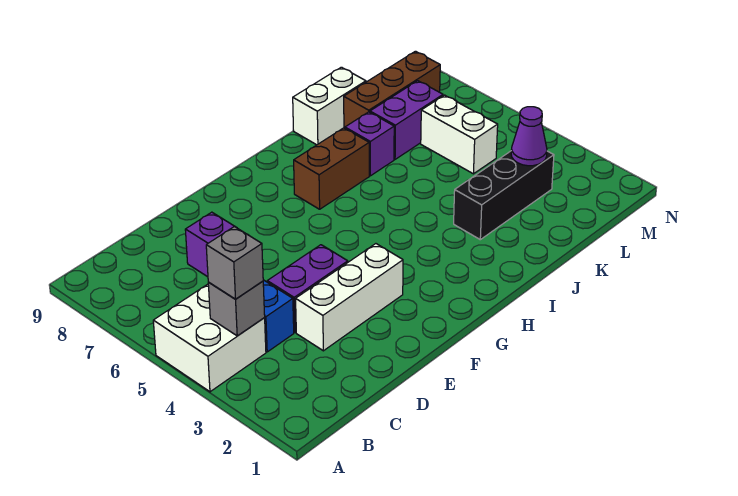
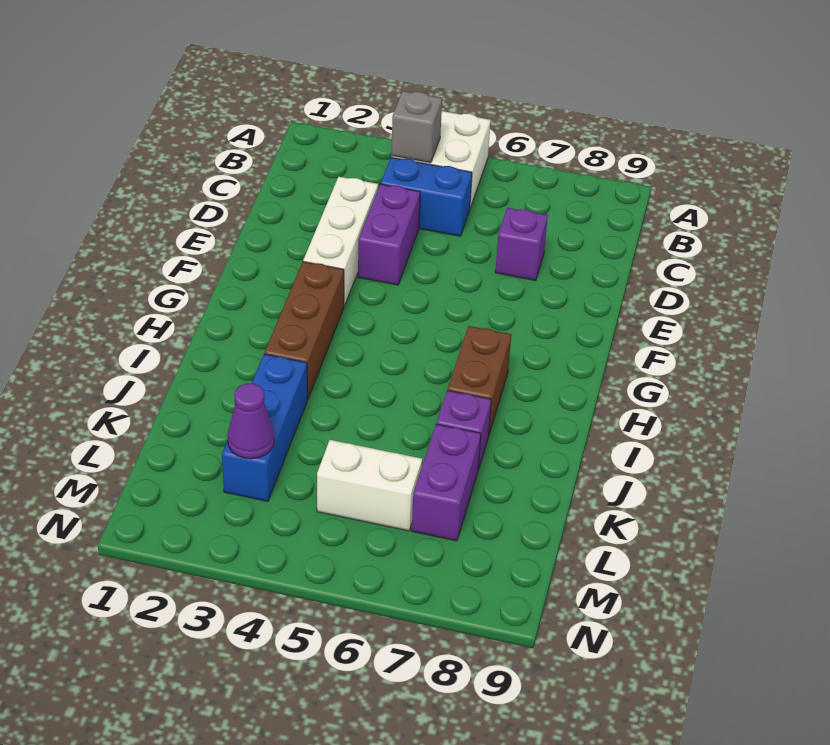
grey brick B4 level 3 -> none
black brick J3:L3 level 1 -> blue brick J3:L3 level 1
white brick J9:K9 level 1 -> none
brown brick K8:M8 level 1 -> brown brick G3:I3 level 1

